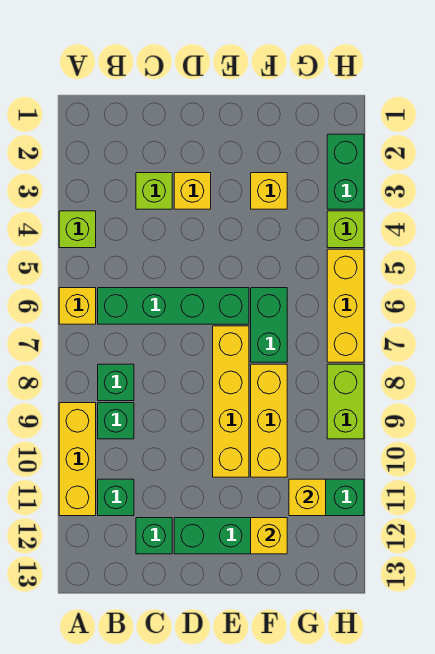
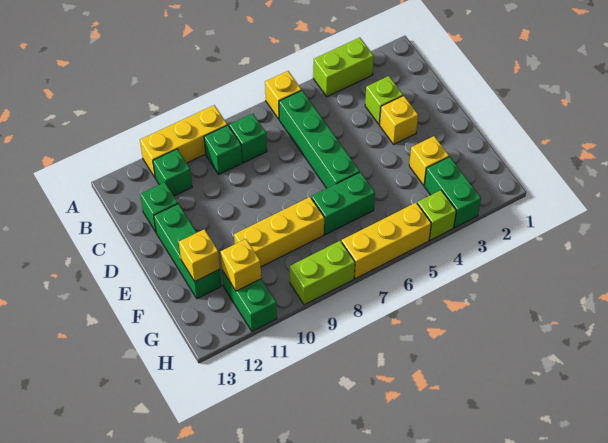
lime brick A4 level 1 -> lime brick A3:A4 level 1
yellow brick E7:E10 level 1 -> none
green brick H2:H3 level 1 -> green brick G3:H3 level 1

